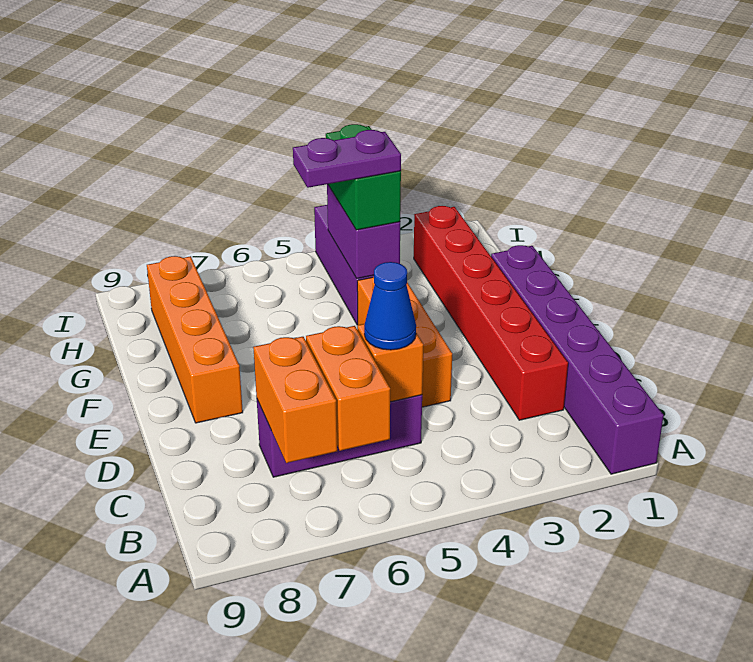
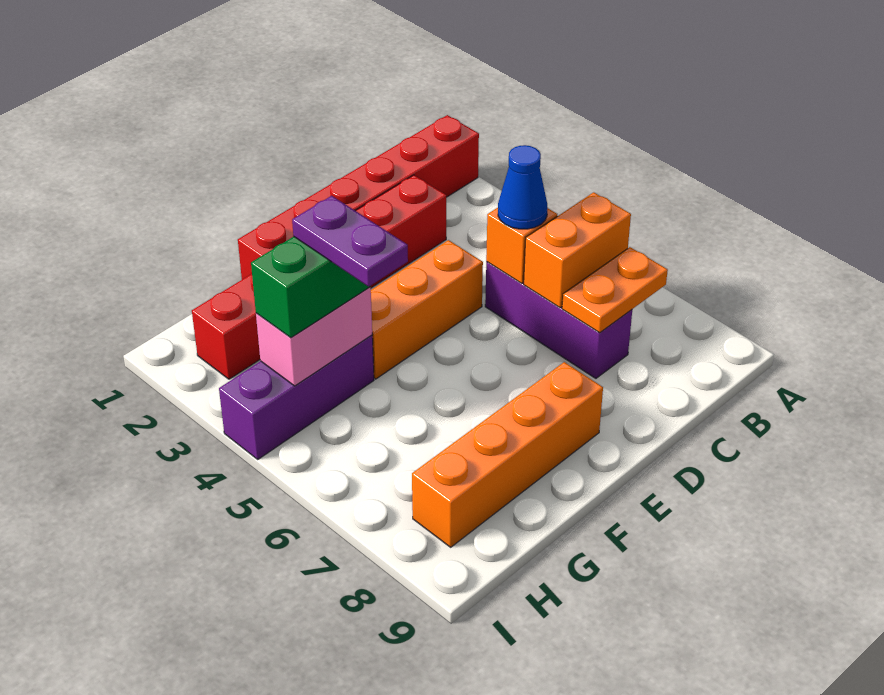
purple brick A1:F1 level 1 -> red brick A1:F1 level 1
orange brick B7:C7 level 2 -> orange plate B7:C7 level 2
purple brick G4:H4 level 2 -> pink brick G4:H4 level 2

